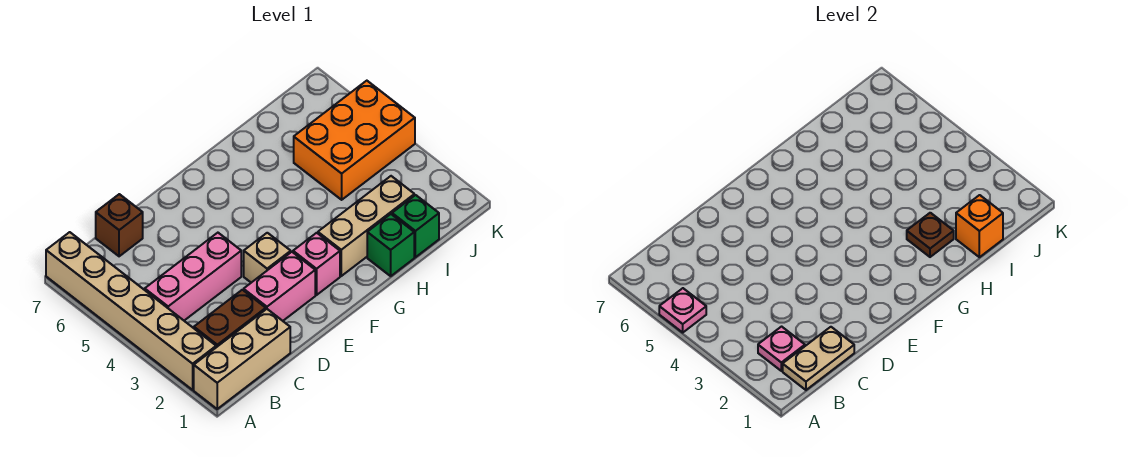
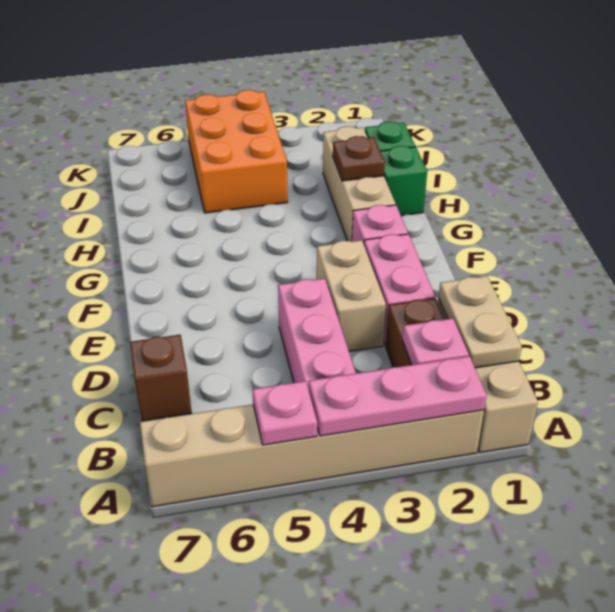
none -> pink plate A2:A4 level 2
tan brick E3 level 1 -> tan brick D3:E3 level 1
orange brick I1 level 2 -> none

